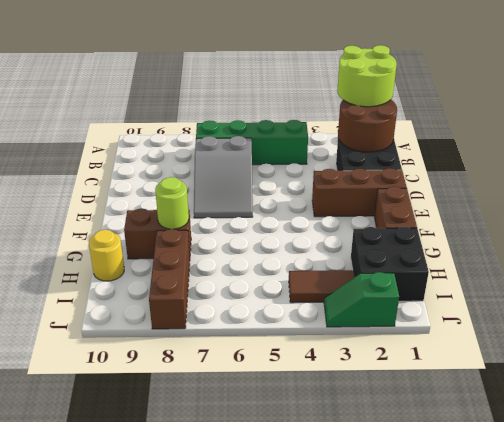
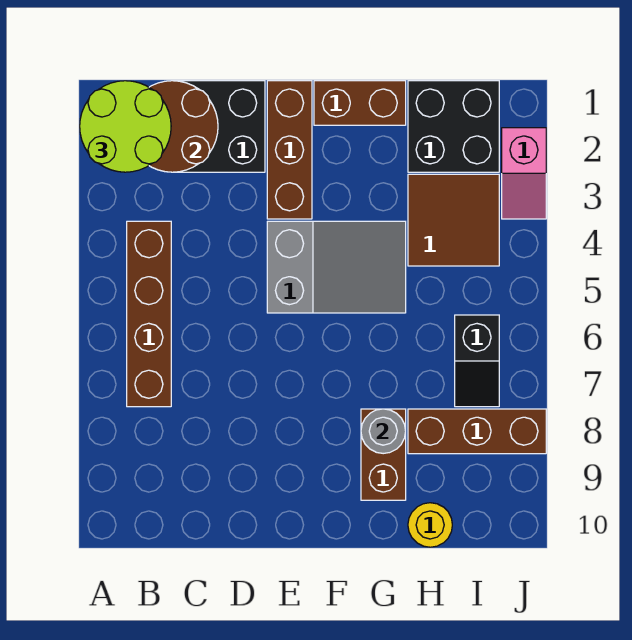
green brick B4:B7 level 1 -> brown brick B4:B7 level 1
grey slope C6:E7 level 1 top C -> grey slope E4:G5 level 1 top E
lime round brick G8 level 2 -> grey round brick G8 level 2
brown tile I3:I4 level 1 -> brown tile H3:I4 level 1
none -> black slope I6:I7 level 1 top 6
green slope J2:J3 level 1 top 2 -> pink slope J2:J3 level 1 top 2

